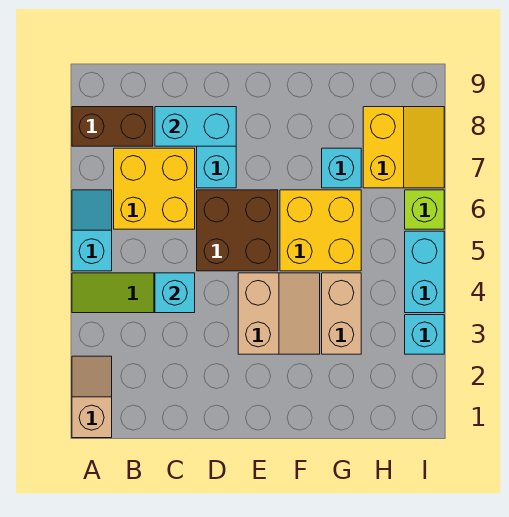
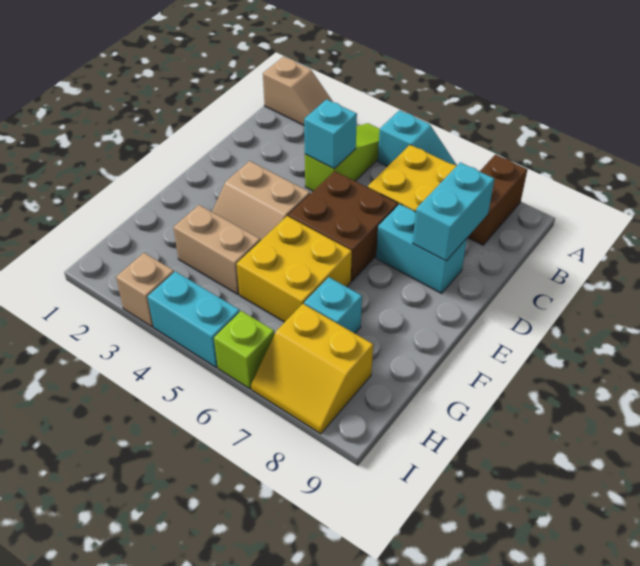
cyan brick I3 level 1 -> tan brick I3 level 1

